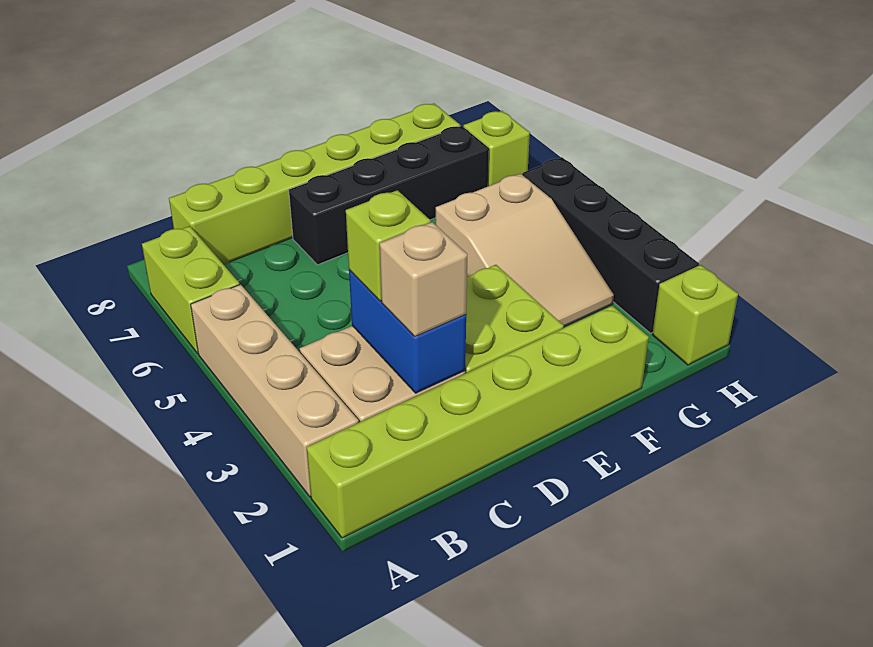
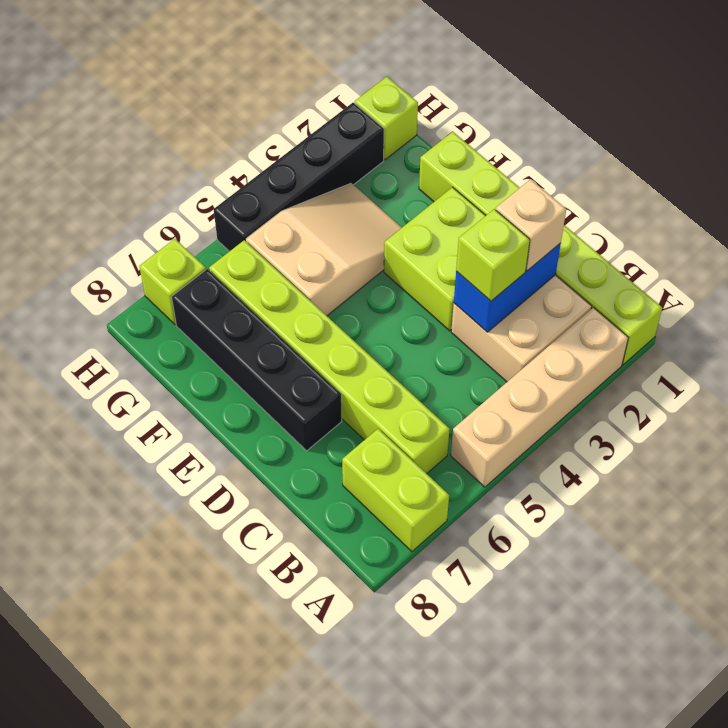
lime brick A6:A7 level 1 -> lime brick A7:B7 level 1
lime brick B8:G8 level 1 -> lime brick B6:G6 level 1

